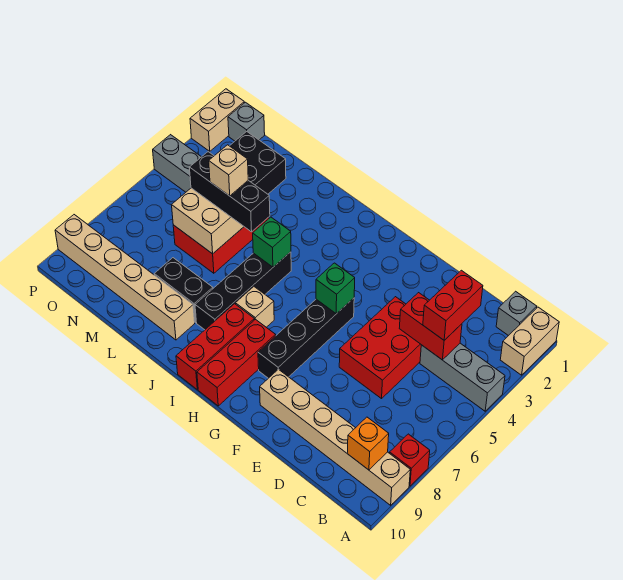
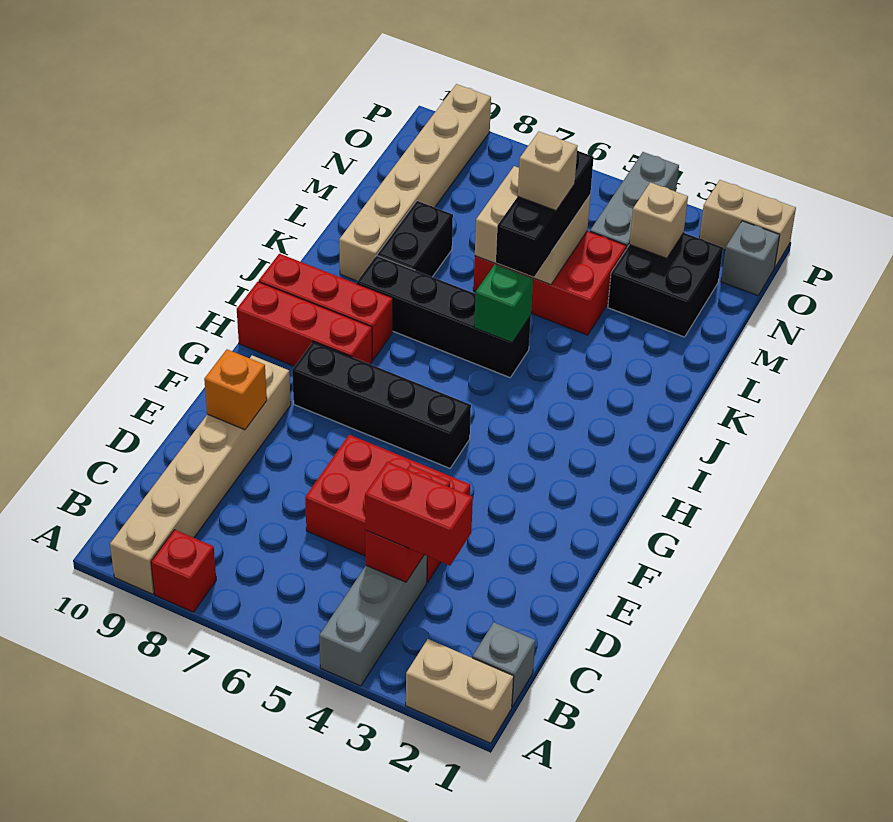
orange brick B9 level 2 -> orange brick E9 level 2
green brick G5 level 2 -> none
tan brick I7 level 1 -> tan brick N3 level 2

